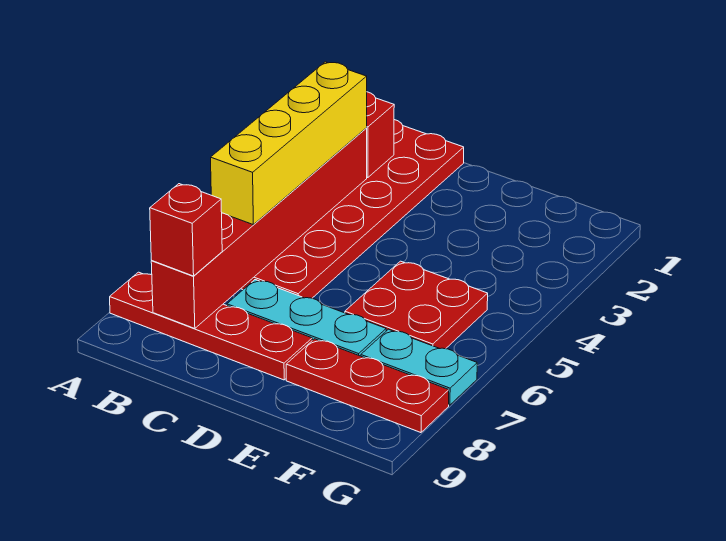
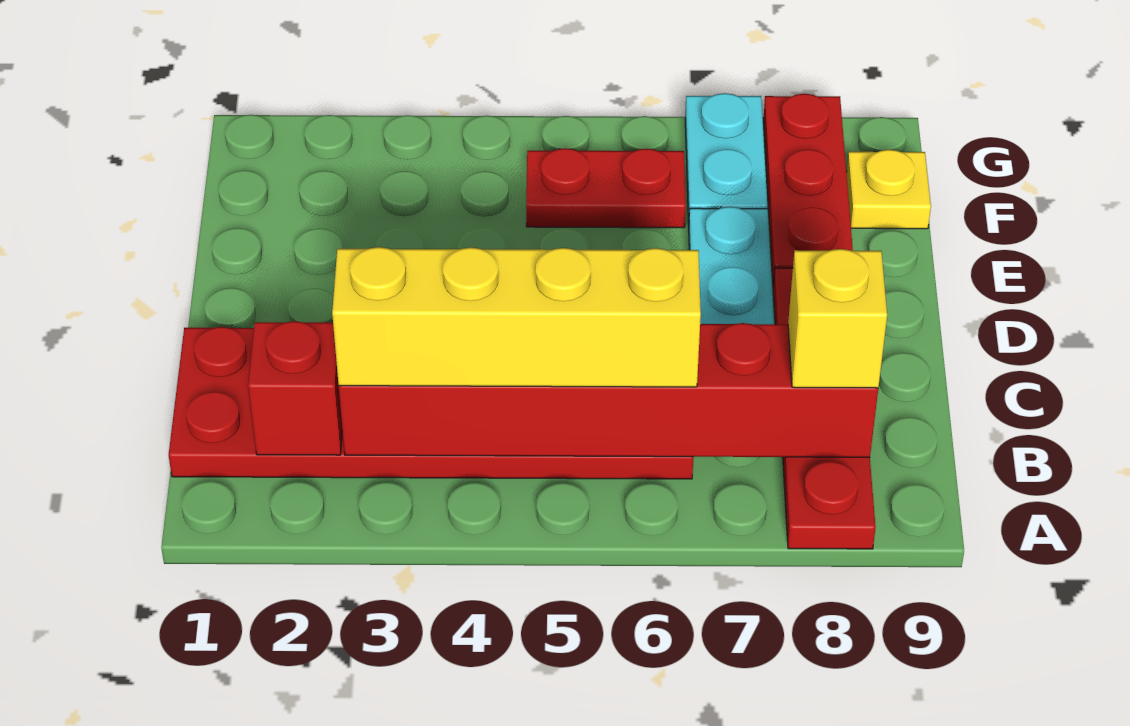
red brick B8 level 3 -> yellow brick B8 level 3
red plate E5:F6 level 1 -> red plate F5:F6 level 1
none -> yellow plate F9 level 1

